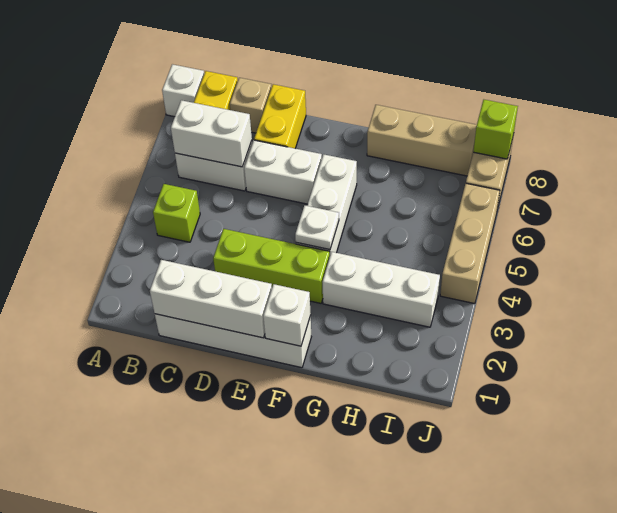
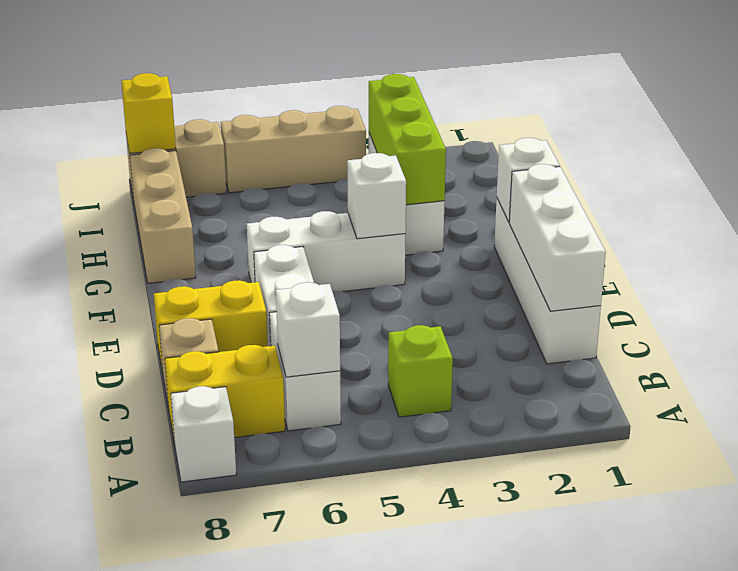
white brick B6:C6 level 2 -> white brick B6 level 2
lime brick D3:F3 level 1 -> lime brick G3:I3 level 2
white plate F4 level 2 -> white brick F4 level 2
lime brick J8 level 2 -> yellow brick J8 level 2

